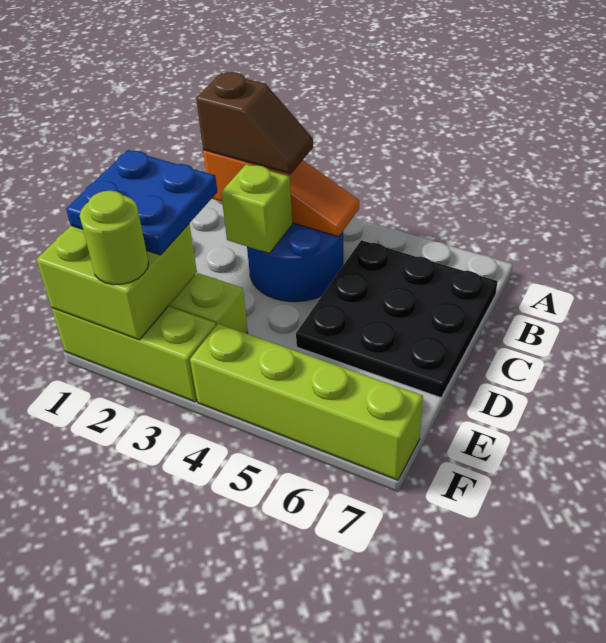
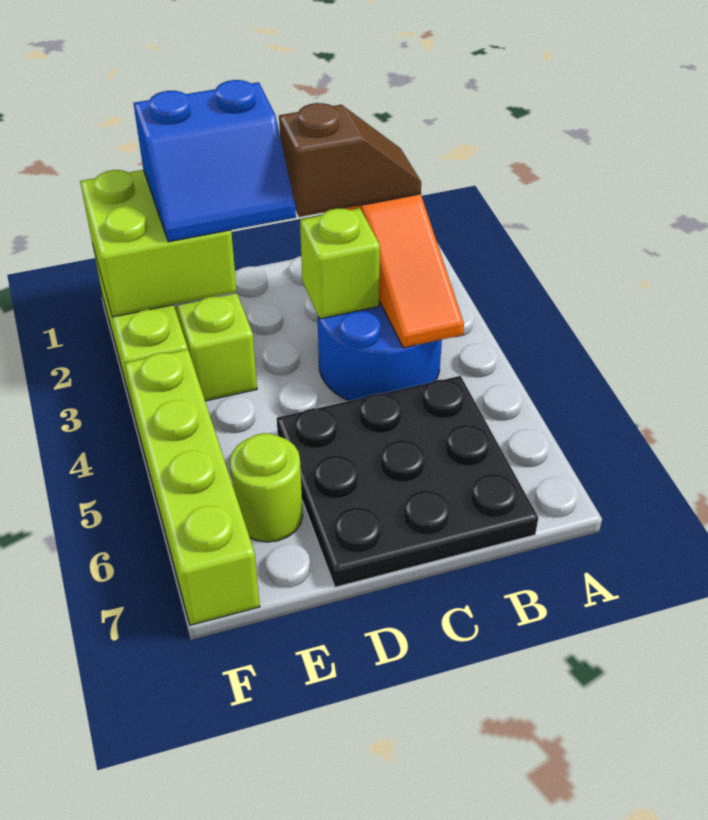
brown slope B2:B3 level 3 top 2 -> brown slope B2:C2 level 3 top C
blue plate D1:E2 level 3 -> blue slope D1:E2 level 3 top 1
lime round brick F2 level 3 -> lime round brick E6 level 1

